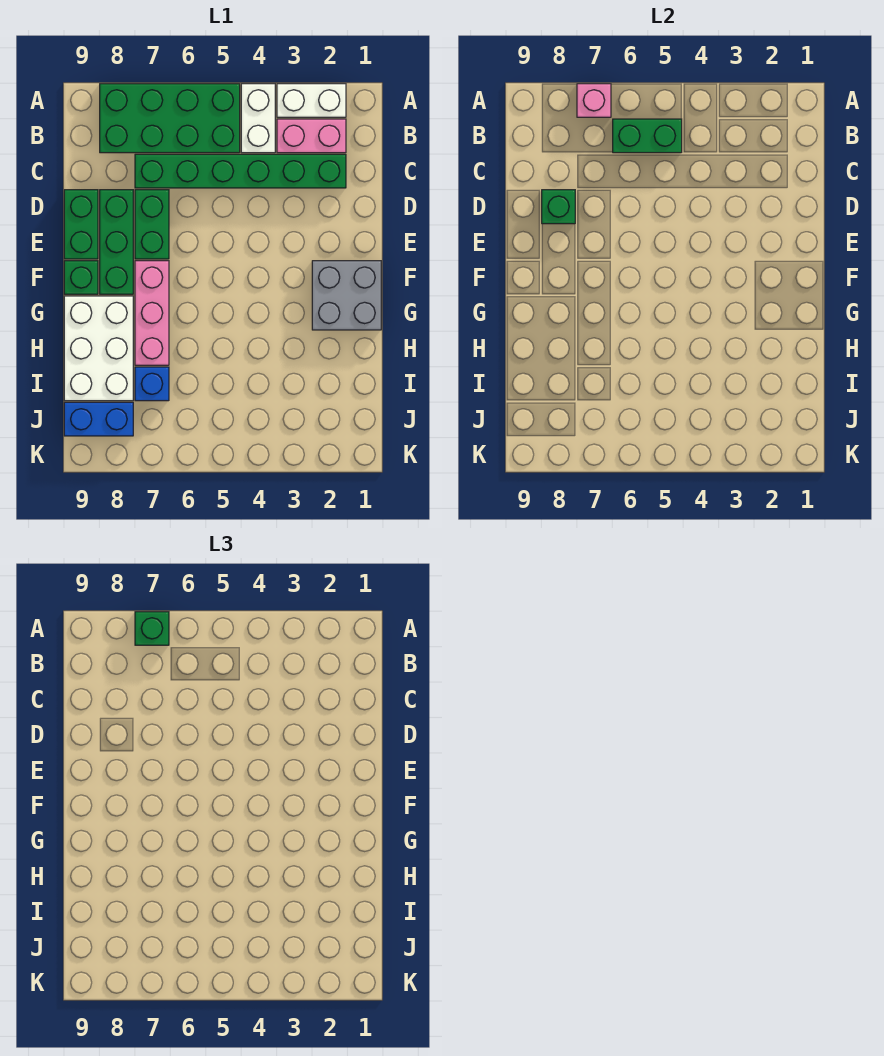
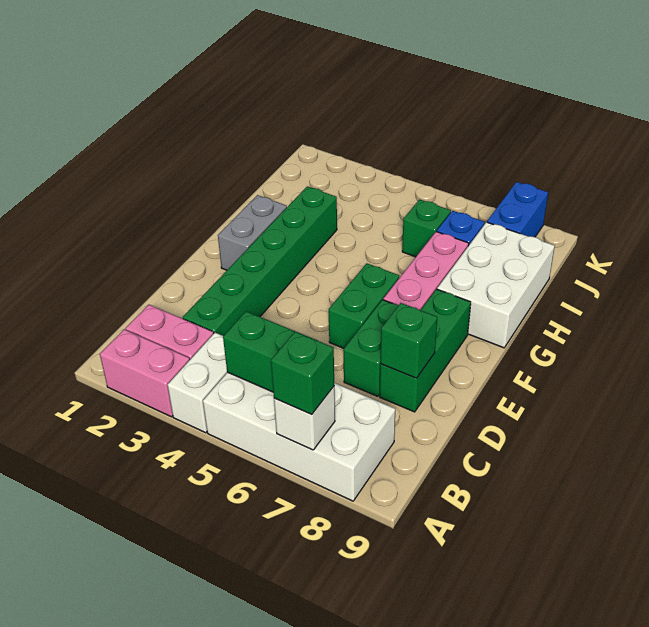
white brick A2:A3 level 1 -> pink brick A2:A3 level 1
green brick A5:B8 level 1 -> white brick A5:B8 level 1
pink brick A7 level 2 -> white brick A7 level 2
green brick C2:C7 level 1 -> green brick C3:H3 level 1
green brick D9:E9 level 1 -> green brick E6:F6 level 1
grey brick F1:G2 level 1 -> grey brick F2:G2 level 1
green brick F9 level 1 -> green brick I6 level 1
blue brick J8:J9 level 1 -> blue brick J8:K8 level 1

